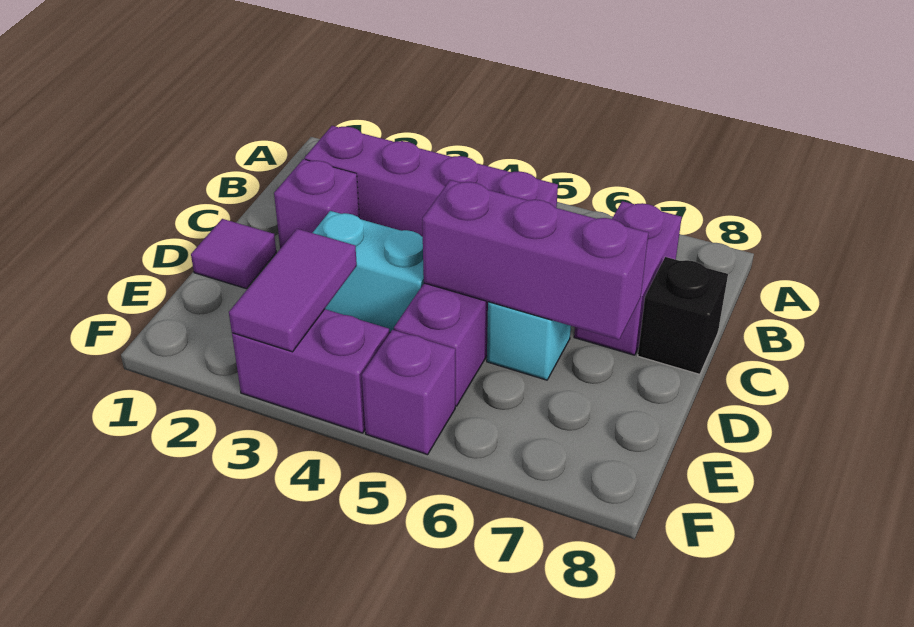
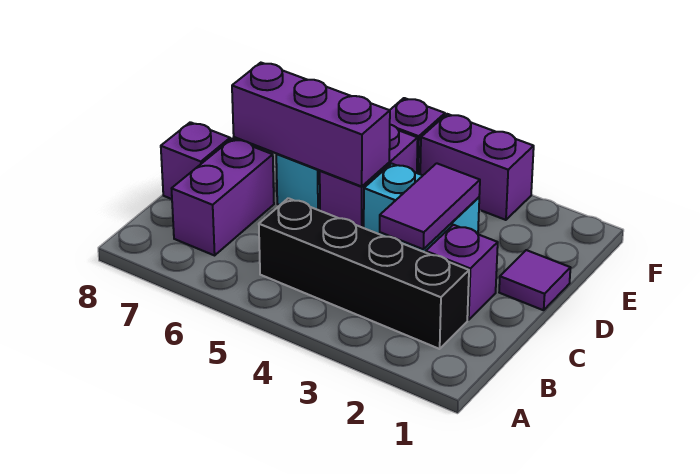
purple brick B2:B5 level 1 -> black brick B2:B5 level 1
black brick C8 level 1 -> purple brick C8 level 1
purple tile E3:F3 level 2 -> purple tile C3:D3 level 2

